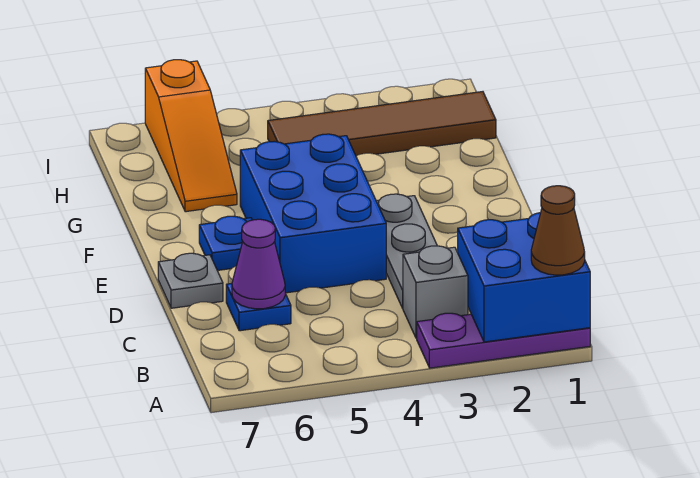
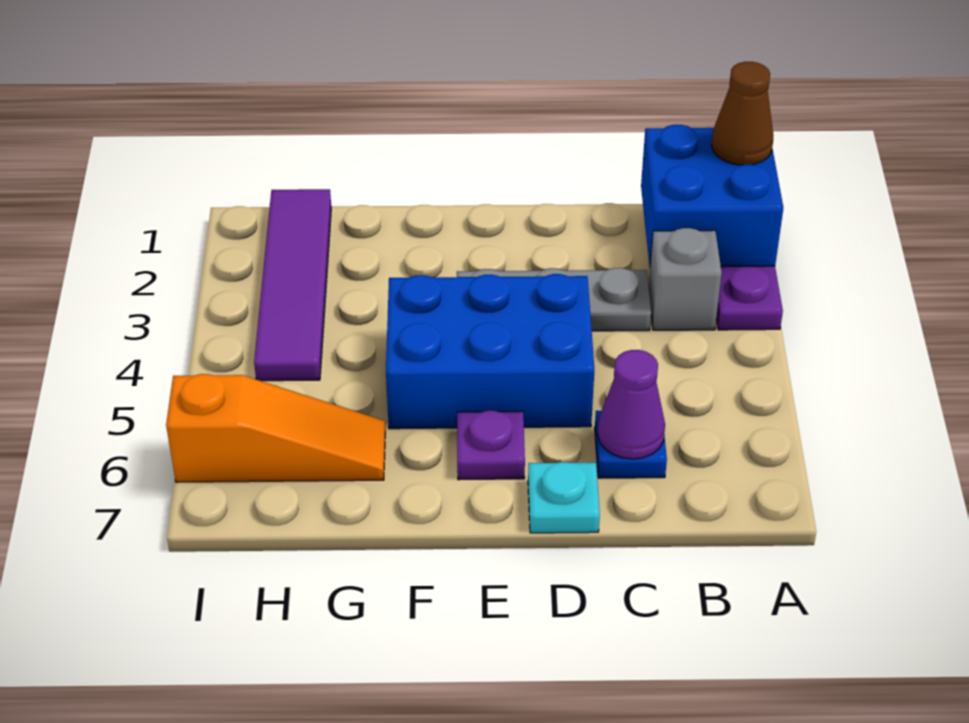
grey plate D7 level 1 -> cyan plate D7 level 1
blue plate E6 level 1 -> purple plate E6 level 1
brown tile H1:H4 level 1 -> purple tile H1:H4 level 1

